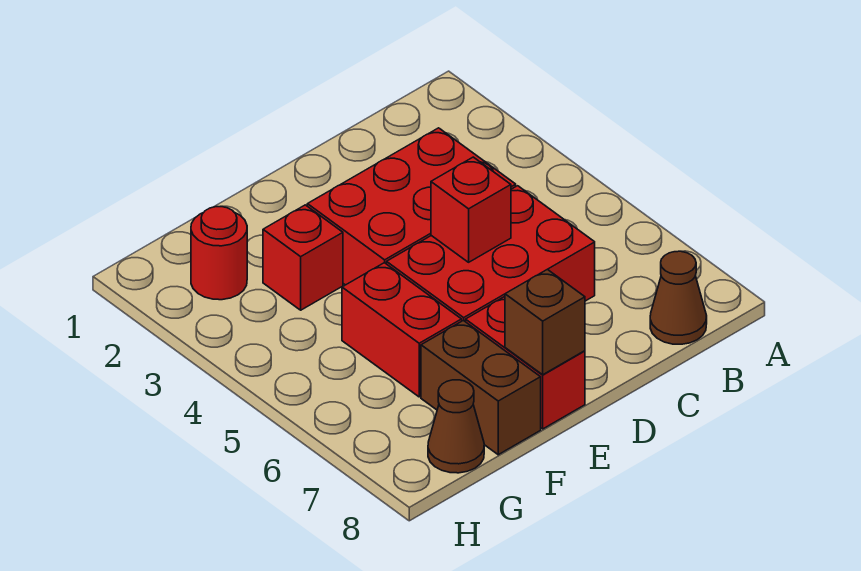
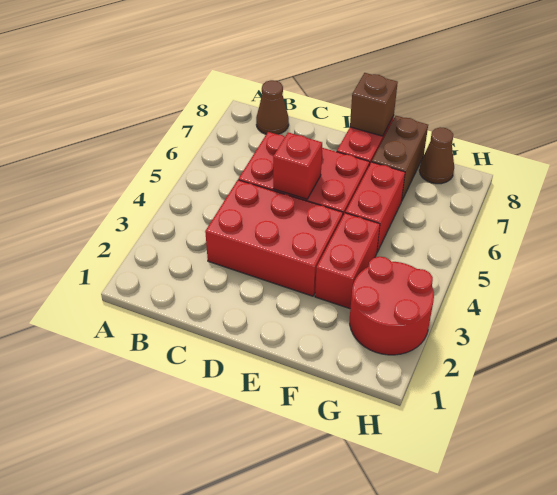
red brick F3 level 1 -> red brick F3:F4 level 1
red round brick G2 level 1 -> red round brick G2:H3 level 1

